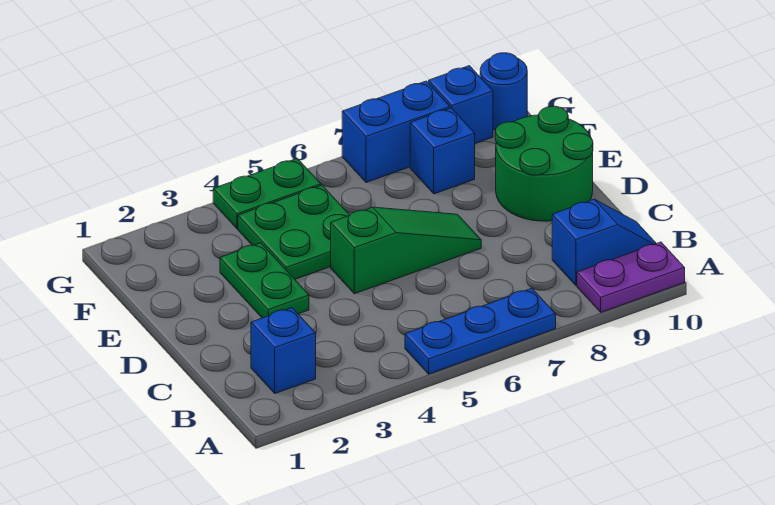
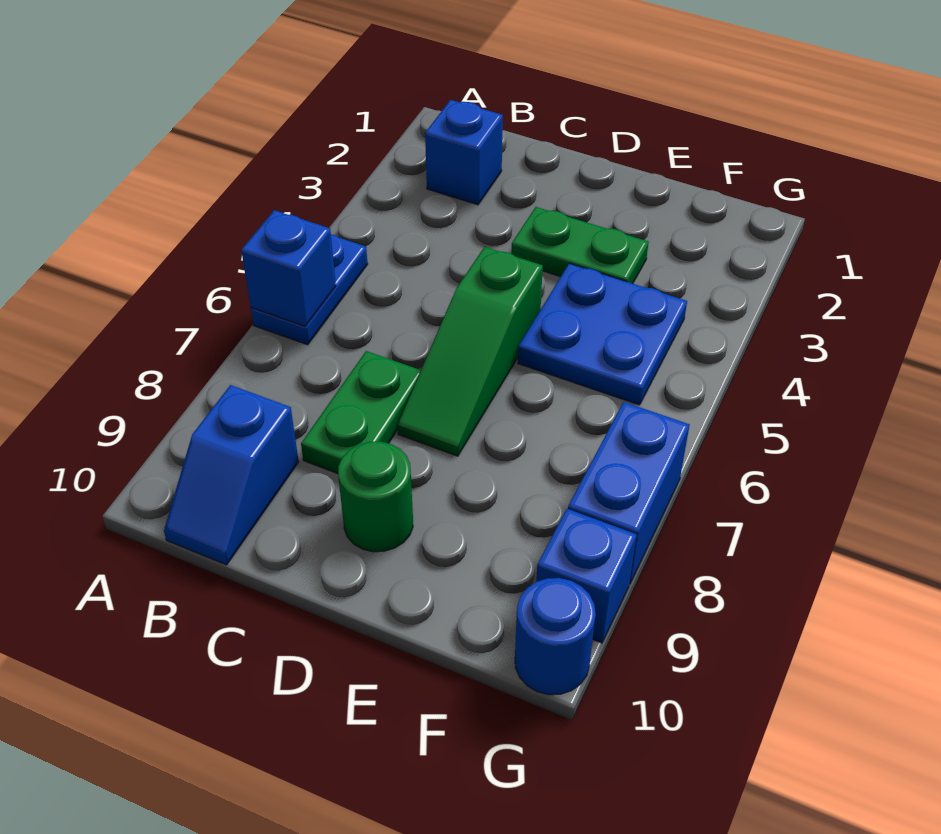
blue plate A5:A7 level 1 -> blue plate A5:A6 level 1
purple plate A9:A10 level 1 -> none
green round brick D9:E10 level 1 -> green round brick D9 level 1
green plate E4:F5 level 1 -> blue plate E4:F5 level 1
blue brick F8 level 1 -> blue brick A6 level 2
green plate G4:G5 level 1 -> green plate C7:C8 level 1

